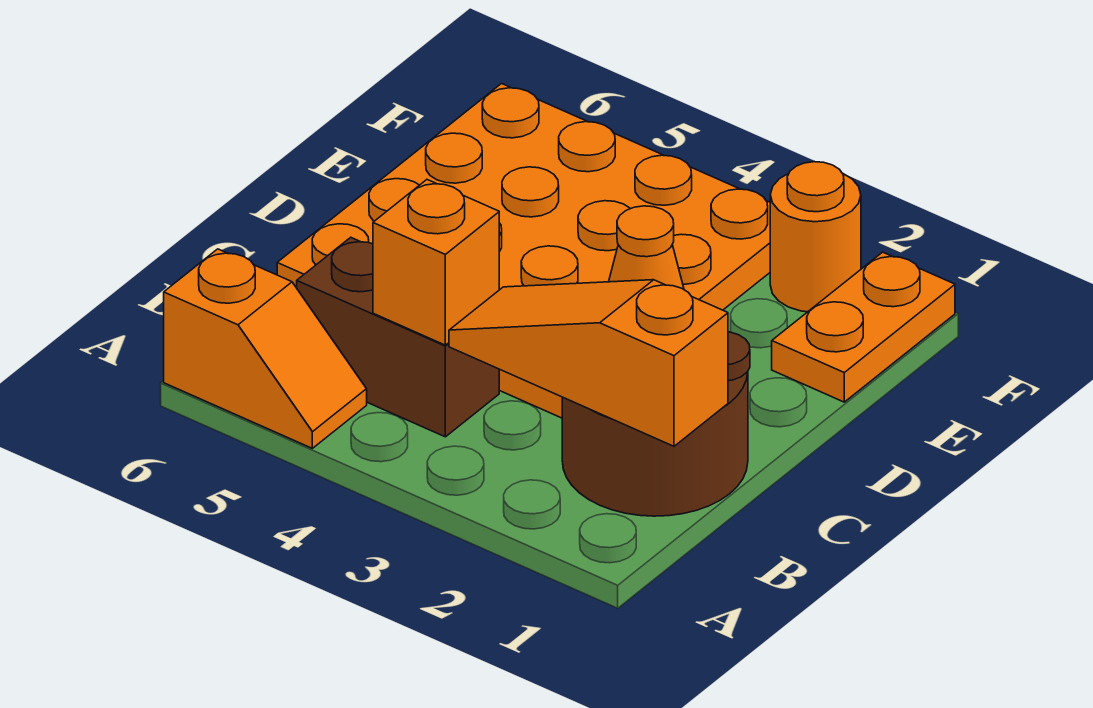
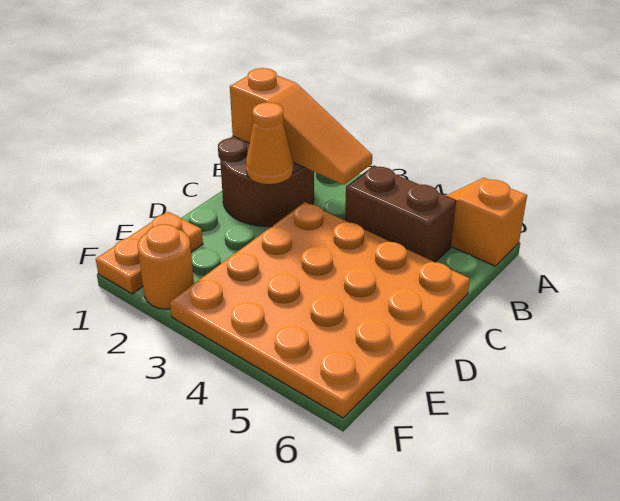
orange brick B4 level 2 -> none

